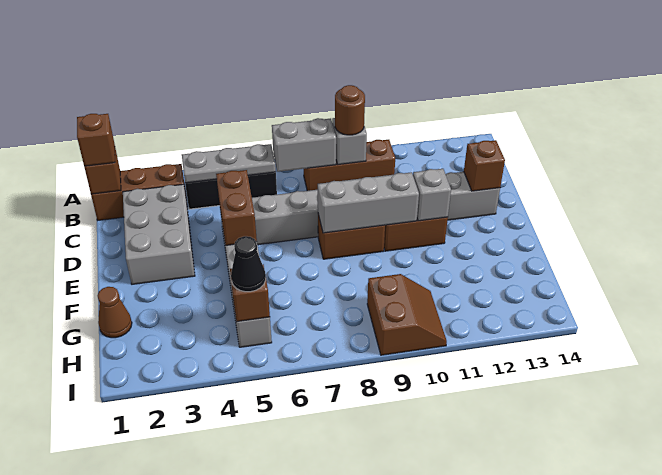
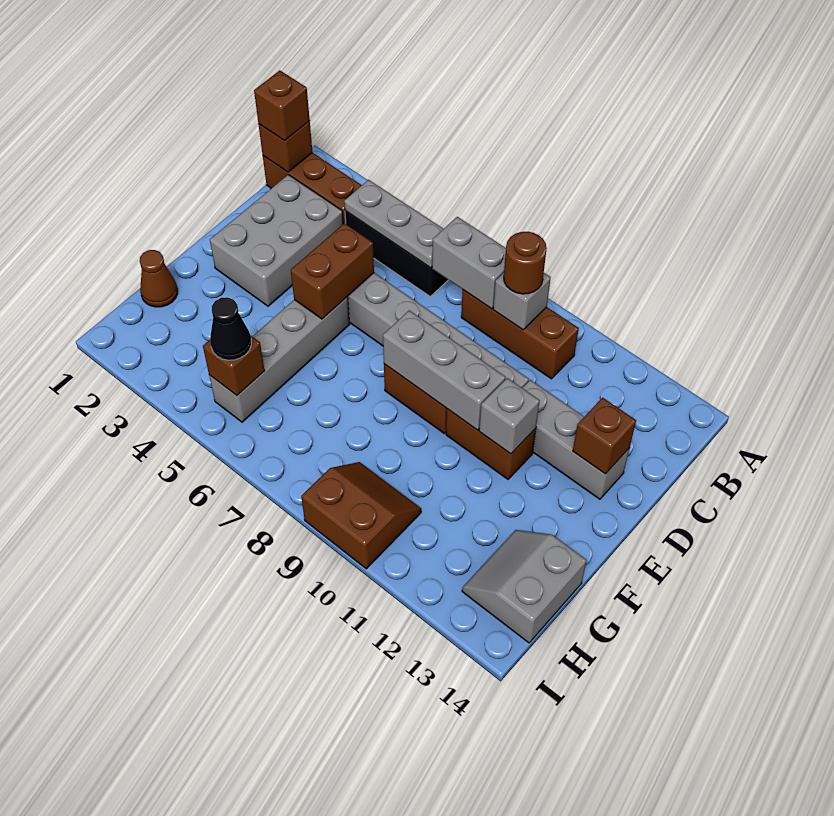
none -> grey slope G13:H14 level 1 top 14
brown slope H9:I10 level 1 top 9 -> brown slope H9:I10 level 1 top I

